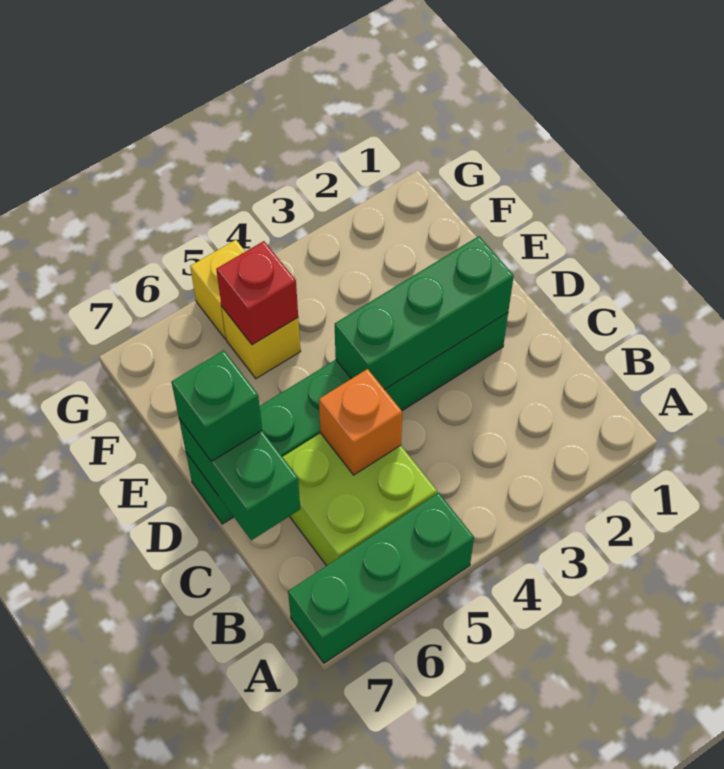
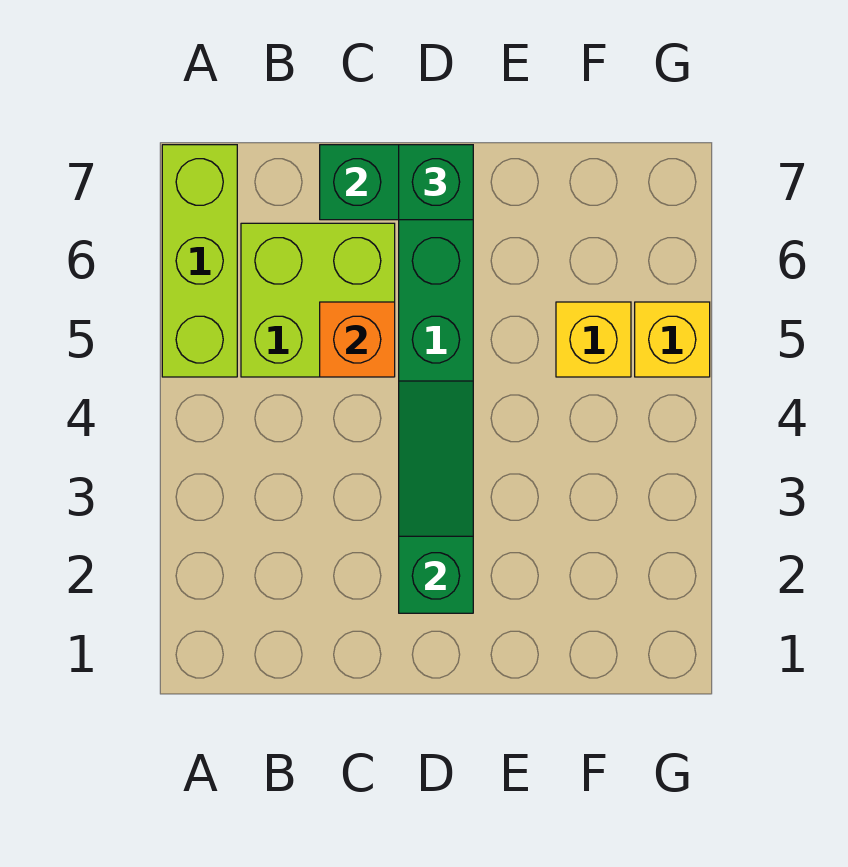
green brick A5:A7 level 1 -> lime brick A5:A7 level 1
green brick D2:D4 level 2 -> green slope D2:D4 level 2 top 2
red brick F5 level 2 -> none

